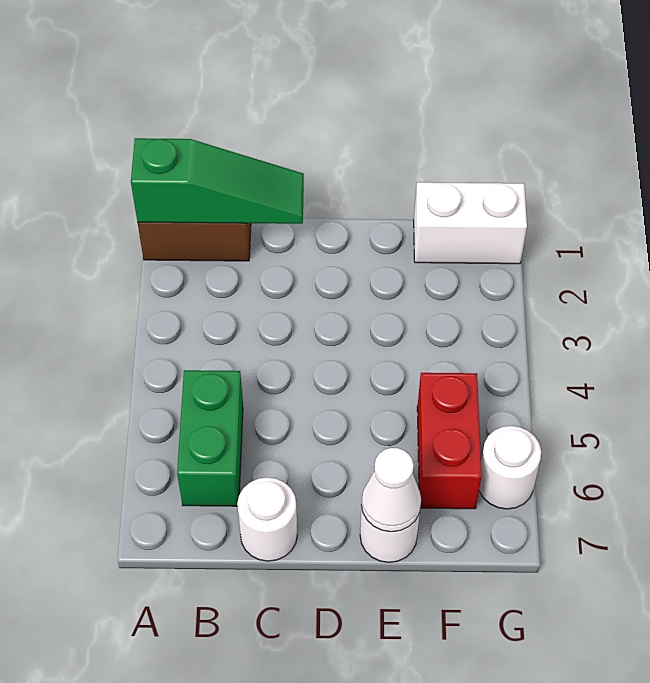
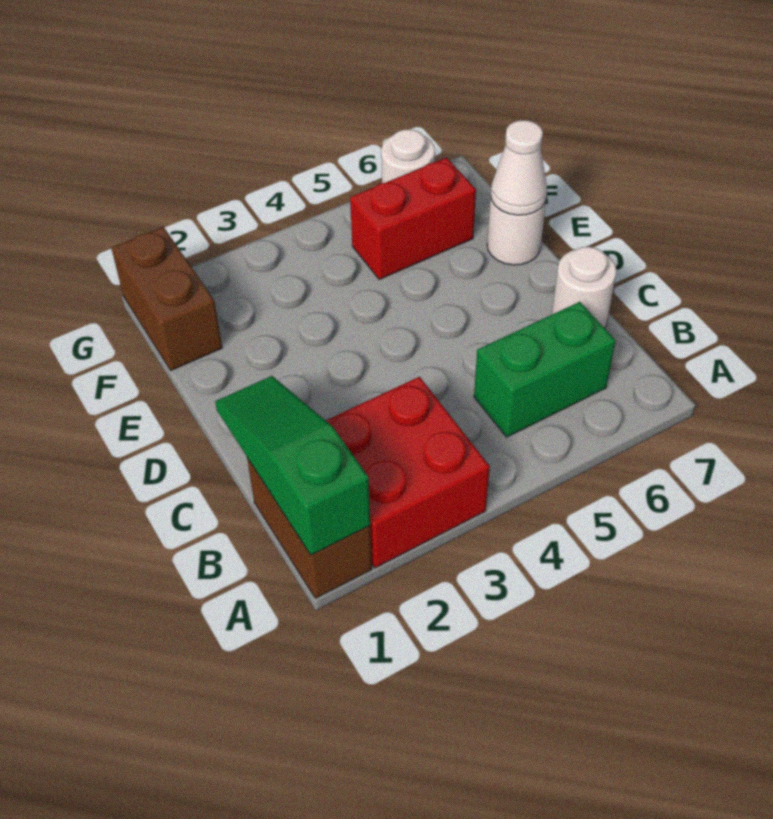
none -> red brick A2:B3 level 1
white brick F1:G1 level 1 -> brown brick F1:G1 level 1

